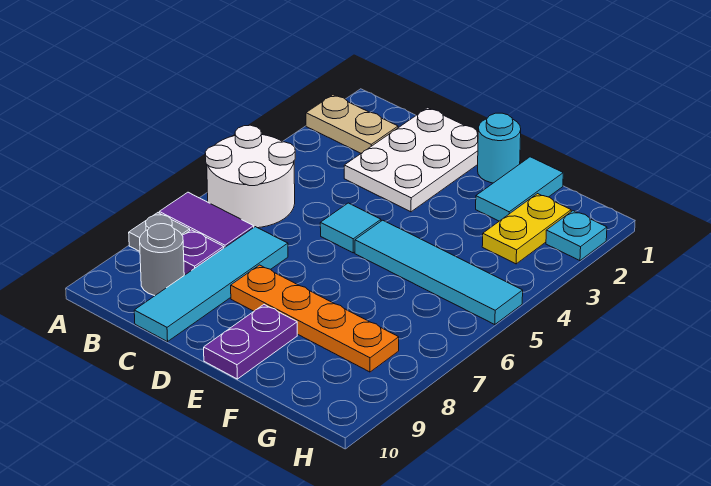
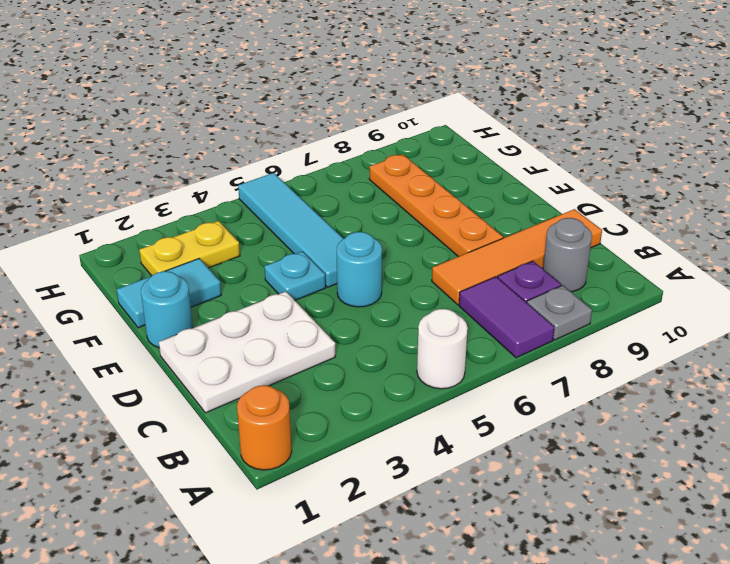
none -> orange round brick A1 level 1
tan plate A2:B2 level 1 -> none
white round brick A5:B6 level 1 -> white round brick A5 level 1
cyan tile C7:C10 level 1 -> orange tile C7:C10 level 1
cyan tile D5 level 1 -> cyan round brick D5 level 1
purple plate E9:E10 level 1 -> none
cyan plate H2 level 1 -> cyan plate E4 level 1

